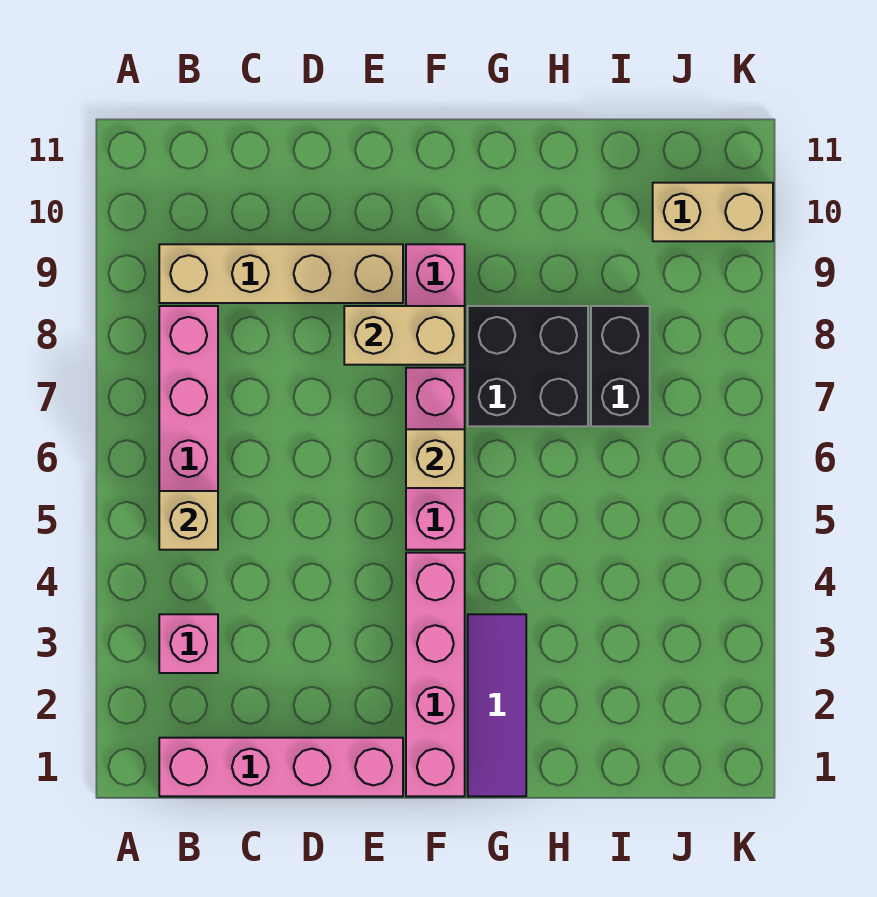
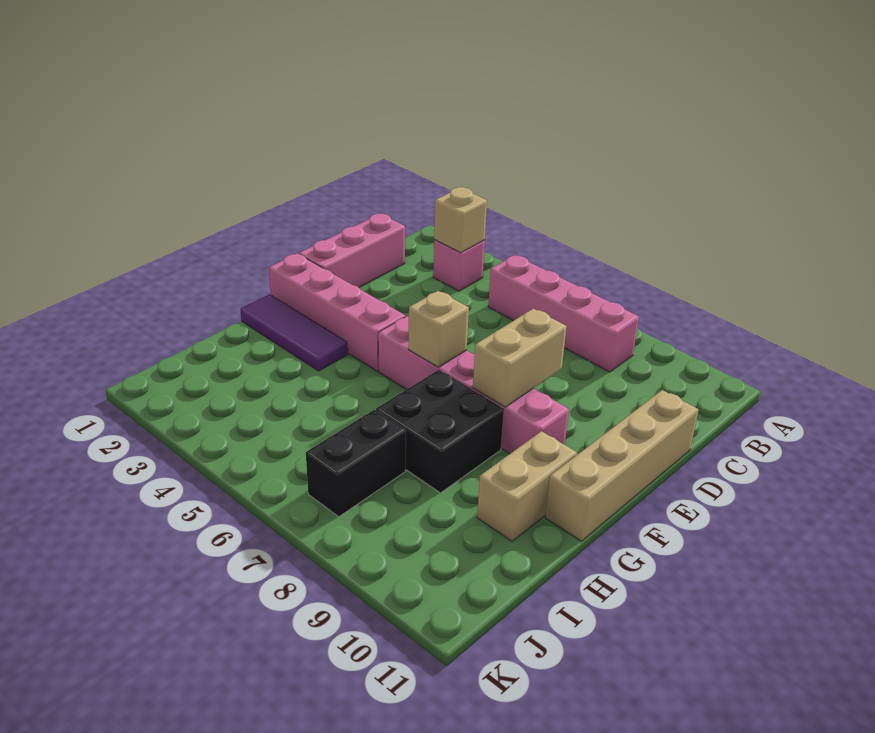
pink brick B1:E1 level 1 -> pink brick C1:E1 level 1
tan brick B5 level 2 -> tan brick B3 level 2
tan brick B9:E9 level 1 -> tan brick D11:G11 level 1
black brick I7:I8 level 1 -> black brick I7:J7 level 1
tan brick J10:K10 level 1 -> tan brick G10:H10 level 1

